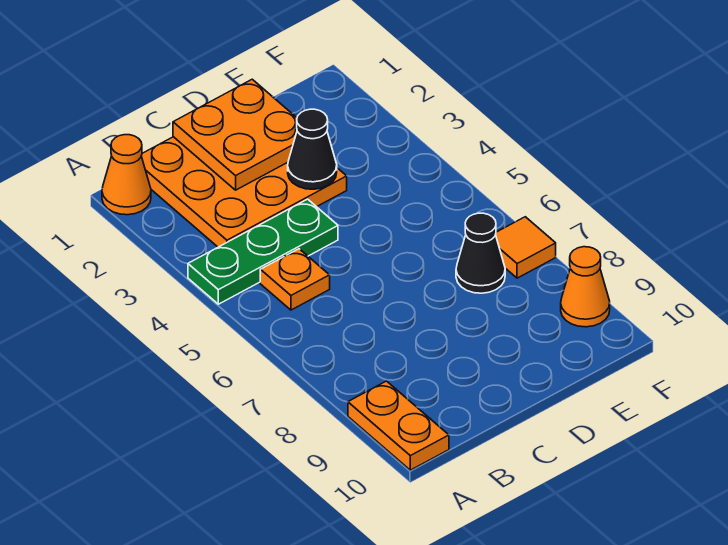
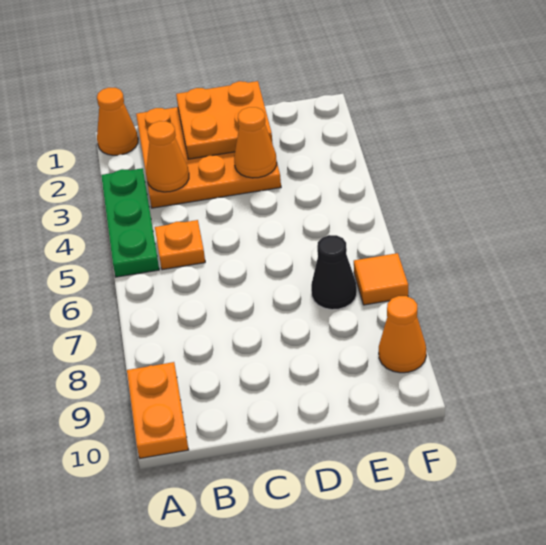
green plate A4:C4 level 1 -> green plate A3:A5 level 1
none -> orange cone B3 level 2
black cone D3 level 2 -> orange cone D3 level 2

